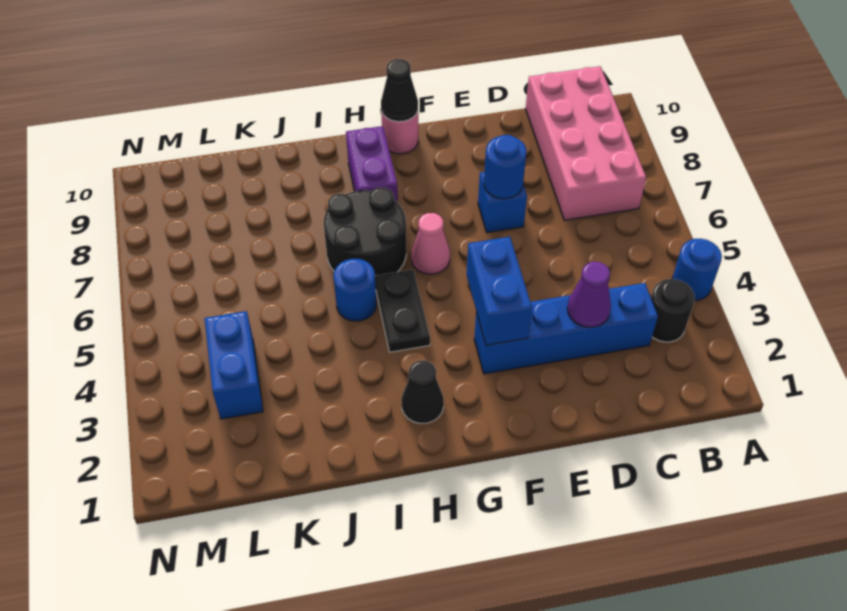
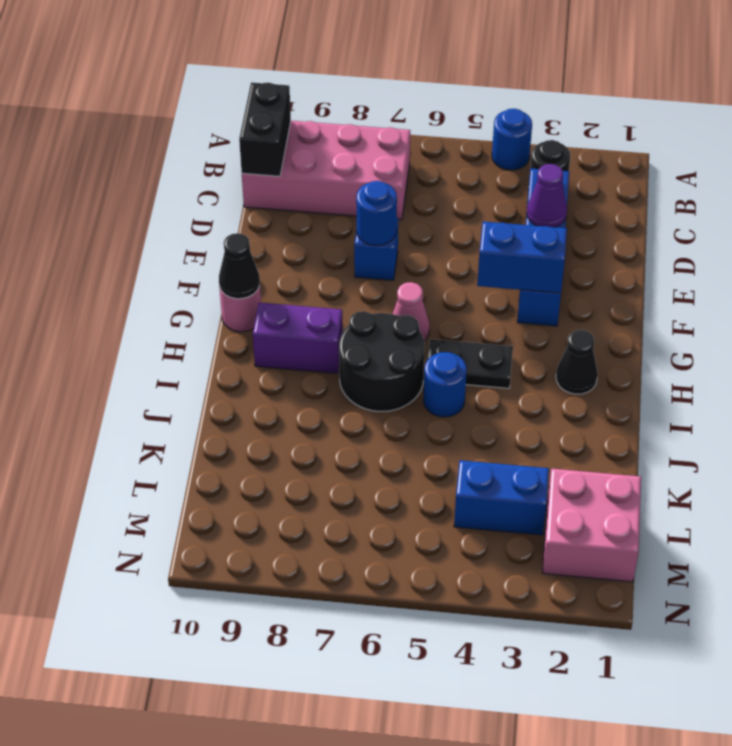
none -> black brick B10:C10 level 2
none -> pink brick L1:M2 level 1

